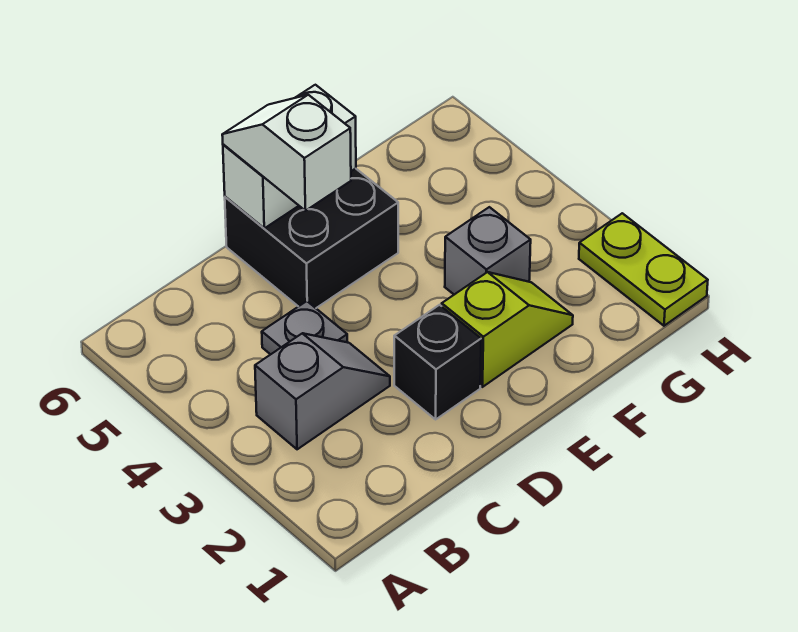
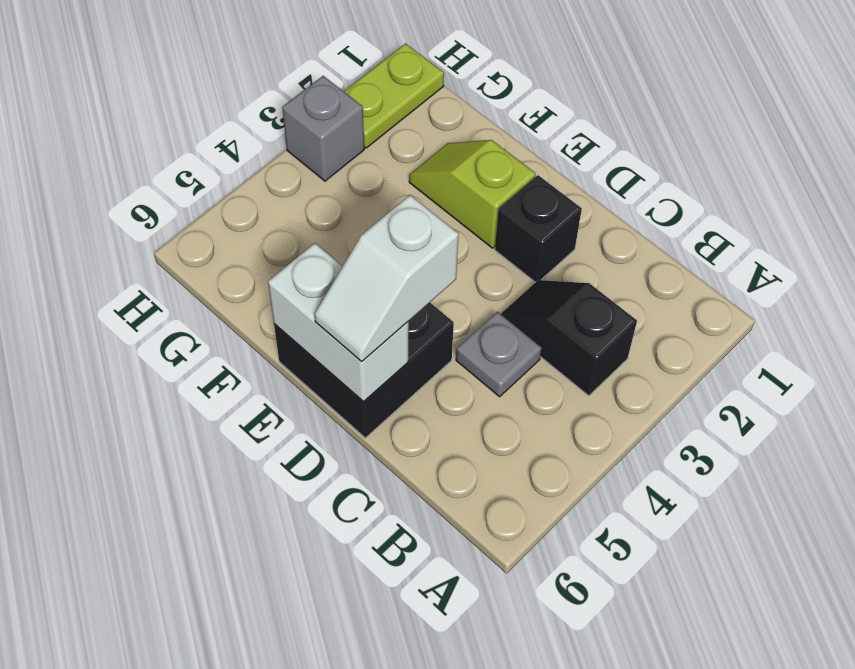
grey slope B3:C3 level 1 top B -> black slope B3:C3 level 1 top B
grey brick F3 level 1 -> grey brick H3 level 1

